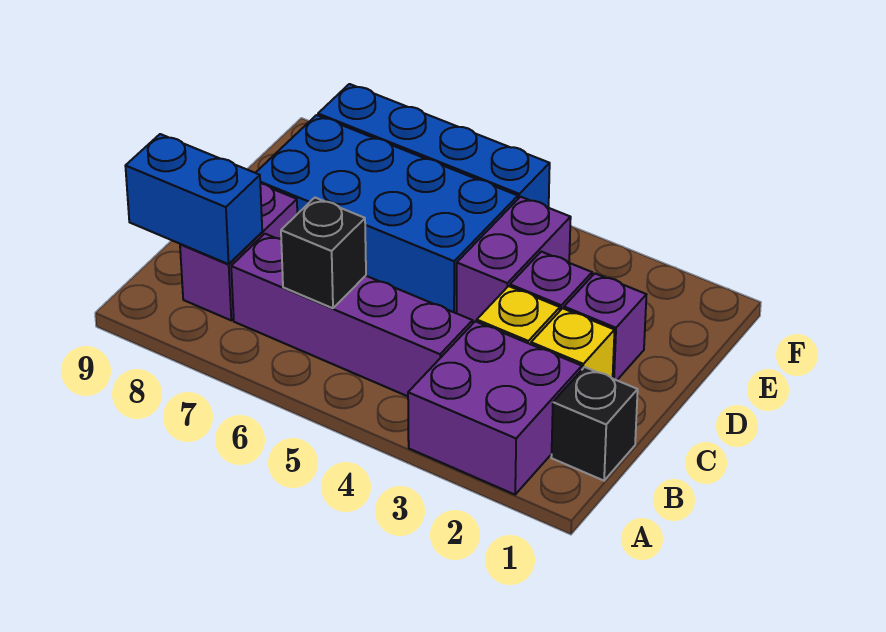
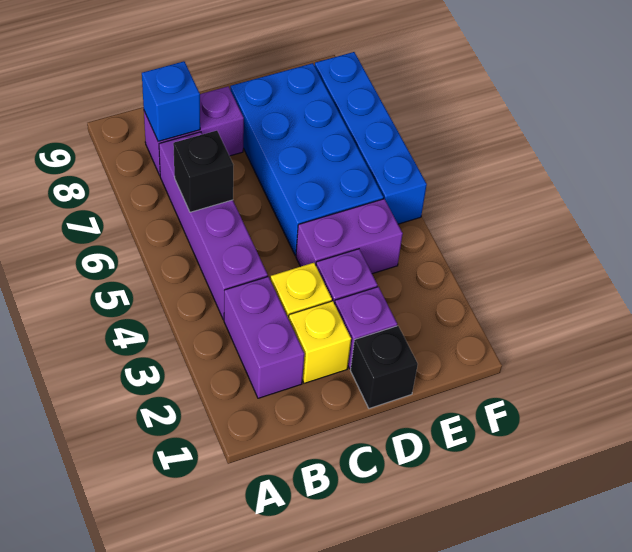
purple brick A2:B3 level 1 -> purple brick B2:B3 level 1
black brick B1 level 1 -> black brick D1 level 1
blue brick B8:B9 level 2 -> blue brick B8 level 2

